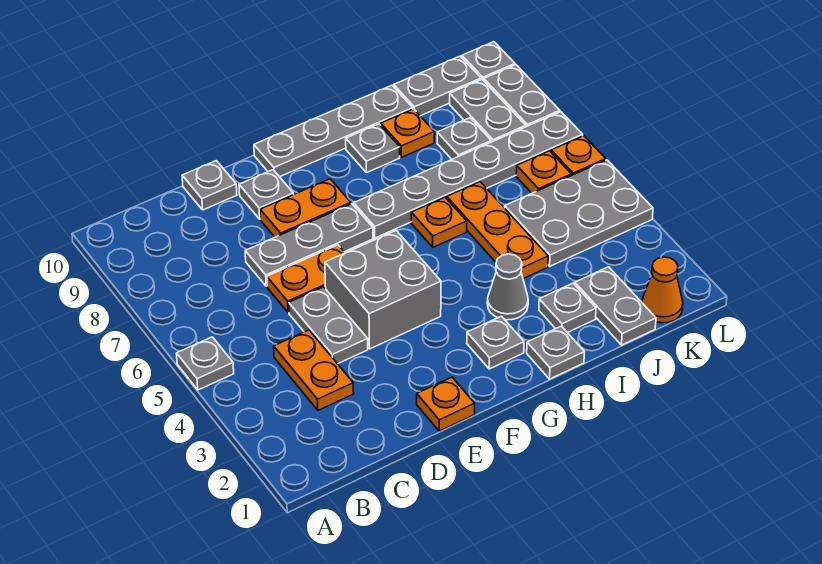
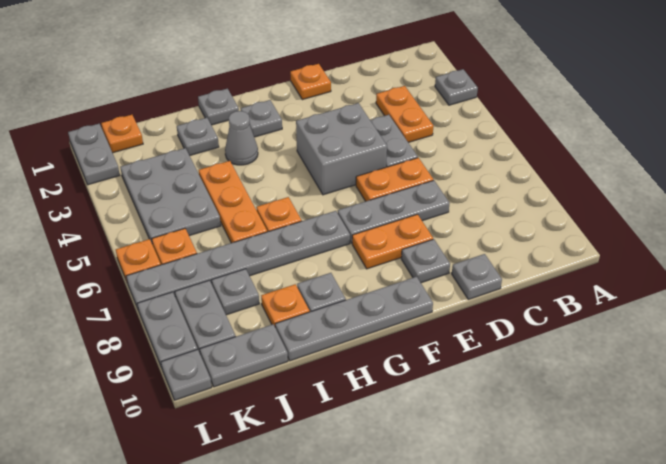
grey plate A5 level 1 -> grey plate A3 level 1
grey plate J1:J2 level 1 -> grey plate L1:L2 level 1
grey plate J4:L5 level 1 -> grey plate J3:K5 level 1
orange cone K1 level 1 -> orange plate K1 level 1

